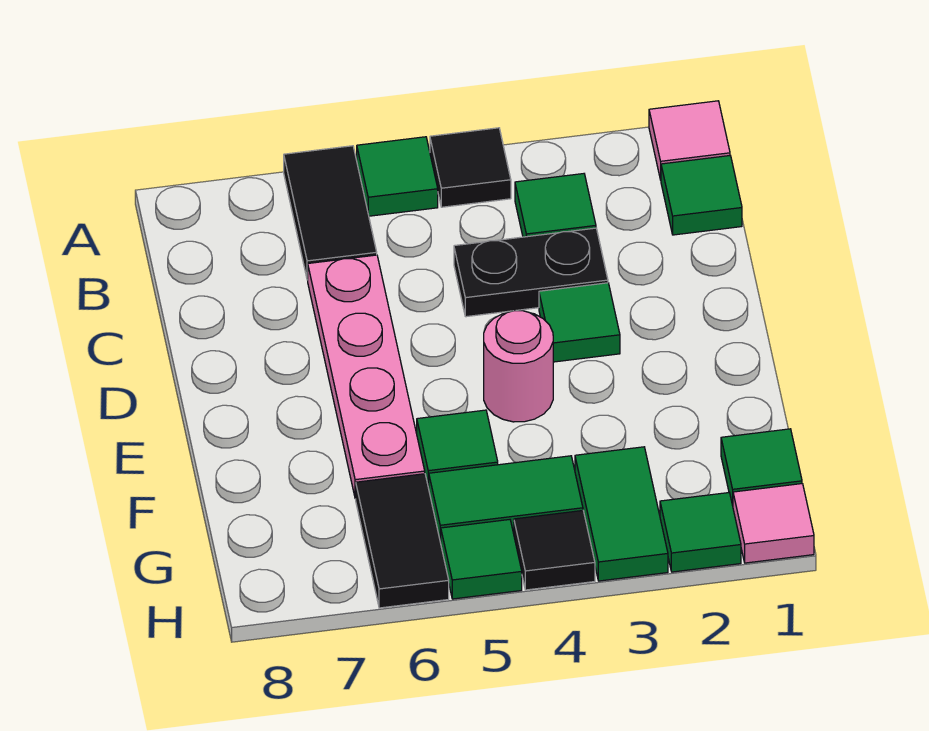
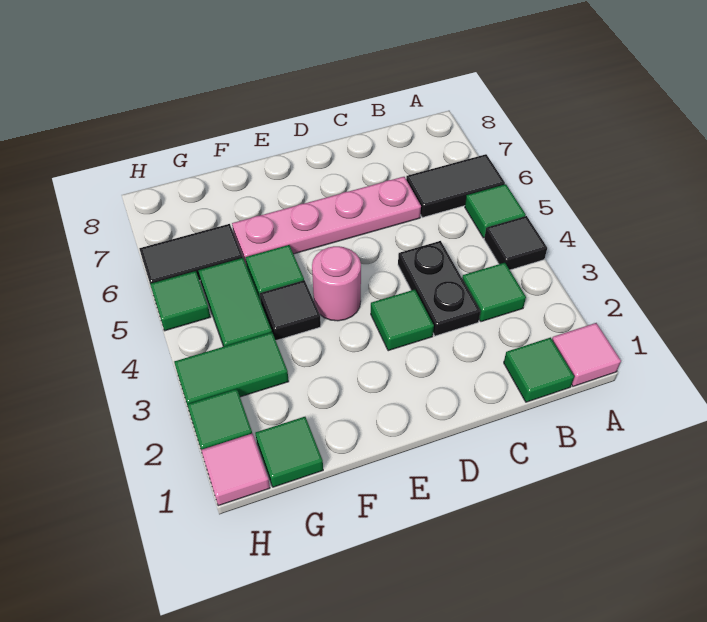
black tile H4 level 1 -> black tile F4 level 1

